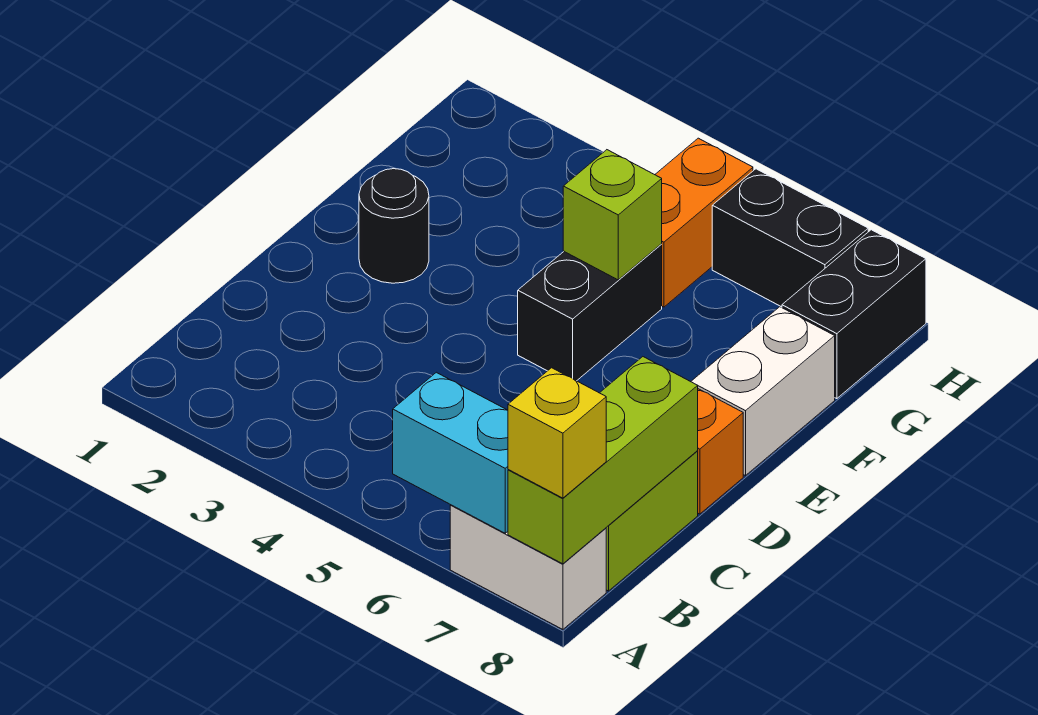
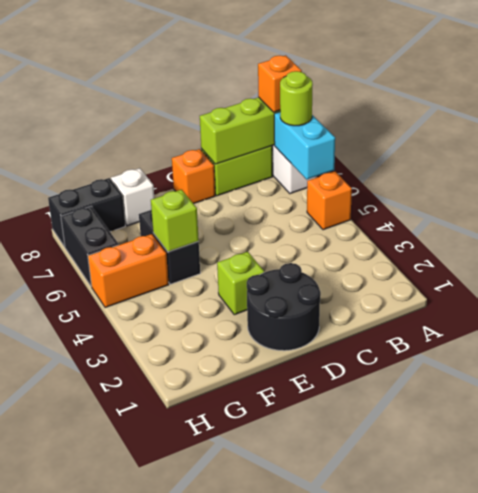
none -> orange brick A5 level 1
none -> lime round brick A7 level 3
yellow brick A8 level 3 -> orange brick A8 level 3
black round brick E2 level 1 -> black round brick D1:E2 level 1
none -> lime brick E3 level 1
black brick E5:F5 level 1 -> black brick F5:F6 level 1
white brick E8:F8 level 1 -> white brick F8 level 1

